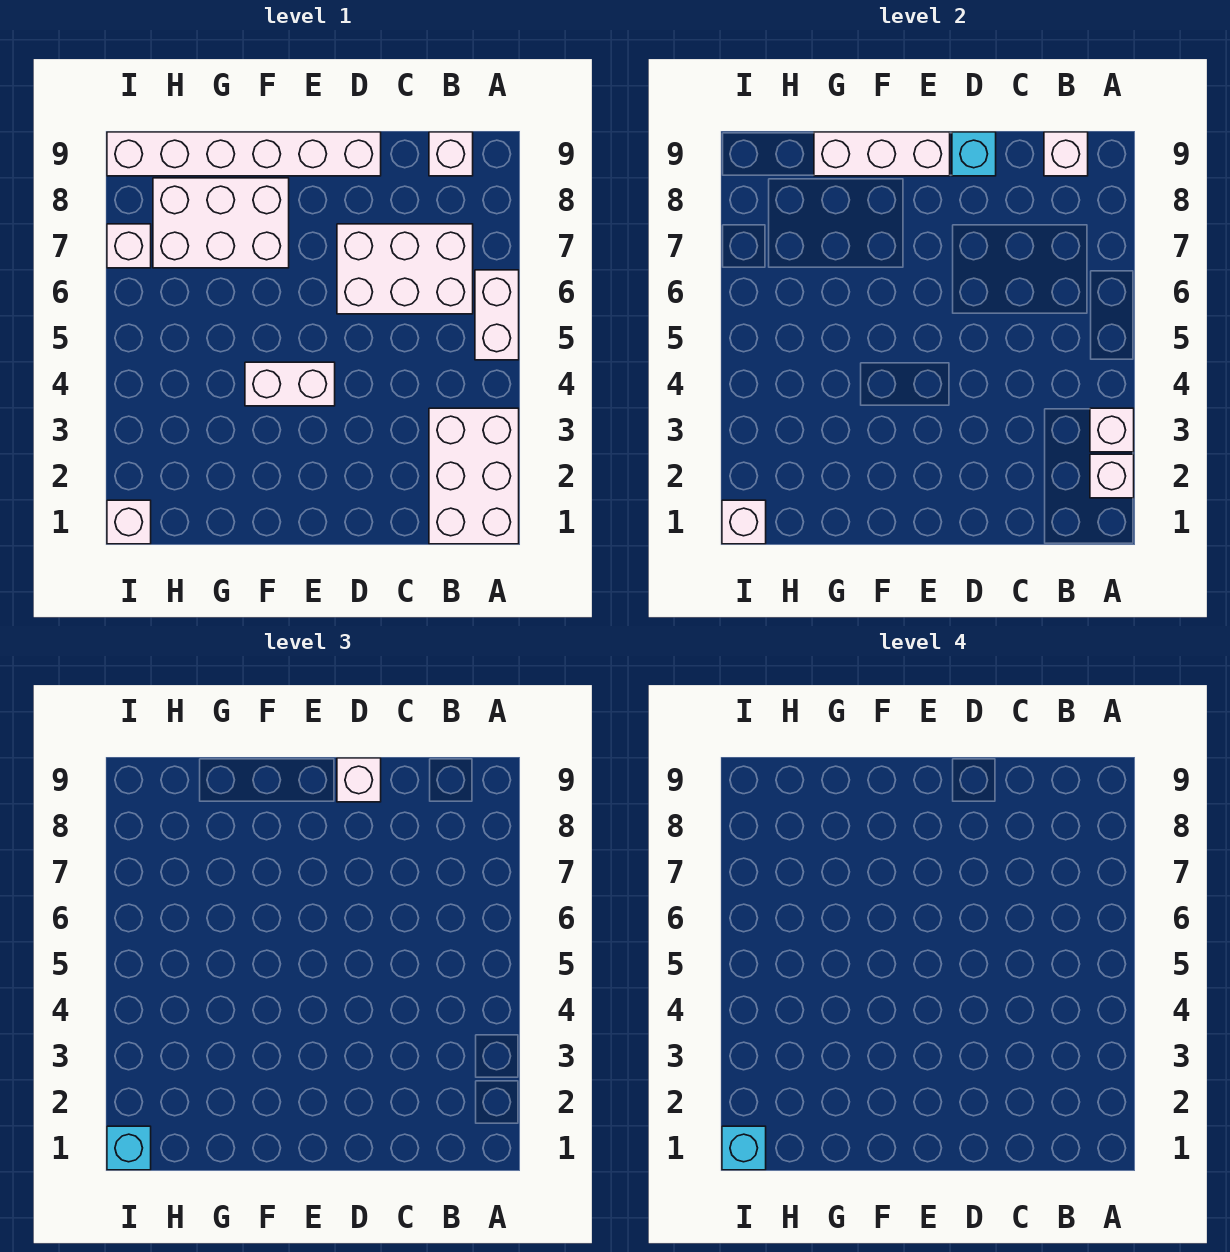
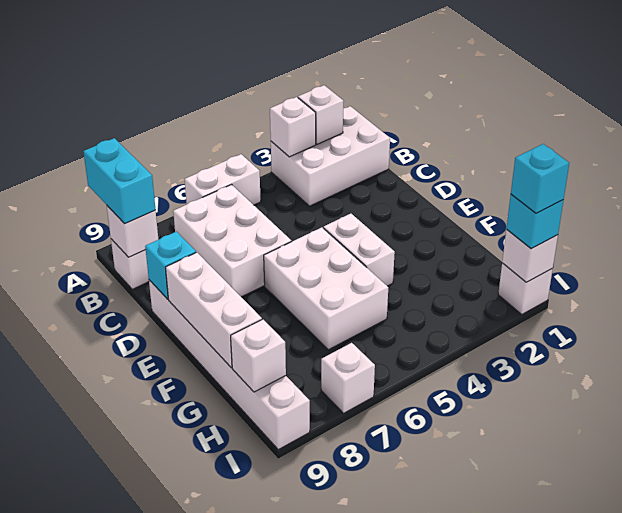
none -> cyan brick A9:B9 level 3
white brick D9 level 3 -> white brick H9 level 2
white brick F7:H8 level 1 -> white brick E5:G6 level 1

